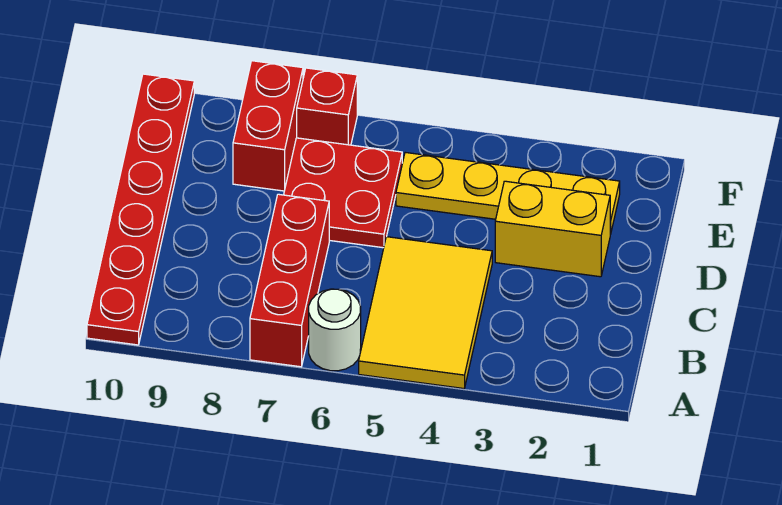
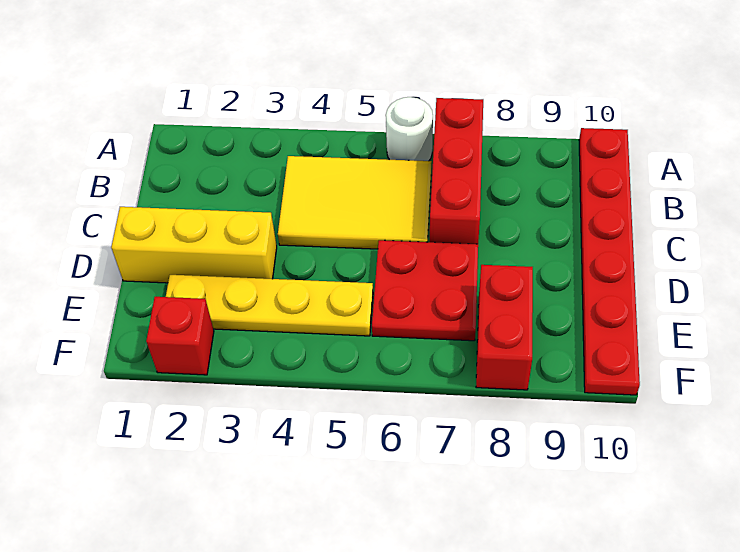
yellow tile A4:C5 level 1 -> yellow tile B4:C6 level 1
yellow brick D2:D3 level 1 -> yellow brick D1:D3 level 1
red brick F7 level 1 -> red brick F2 level 1

